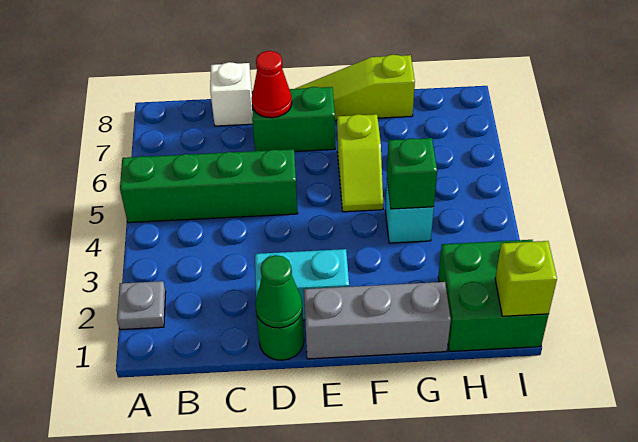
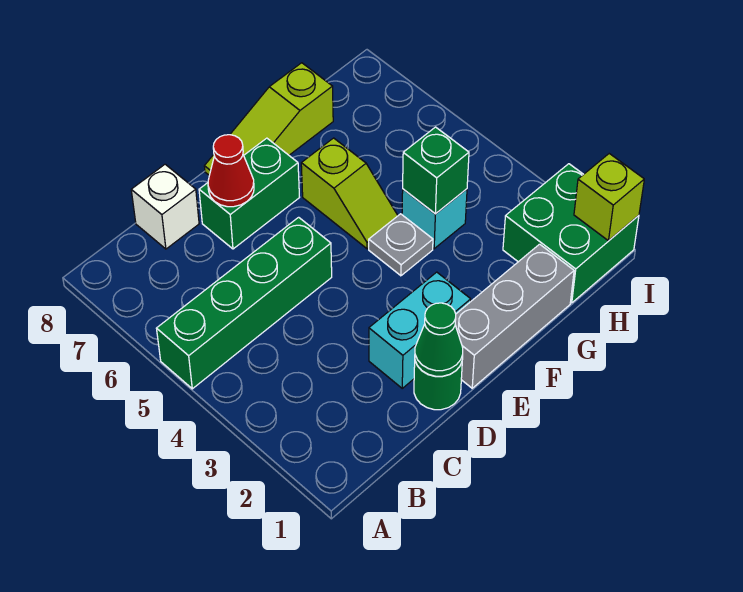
grey plate A2 level 1 -> grey plate F4 level 1

